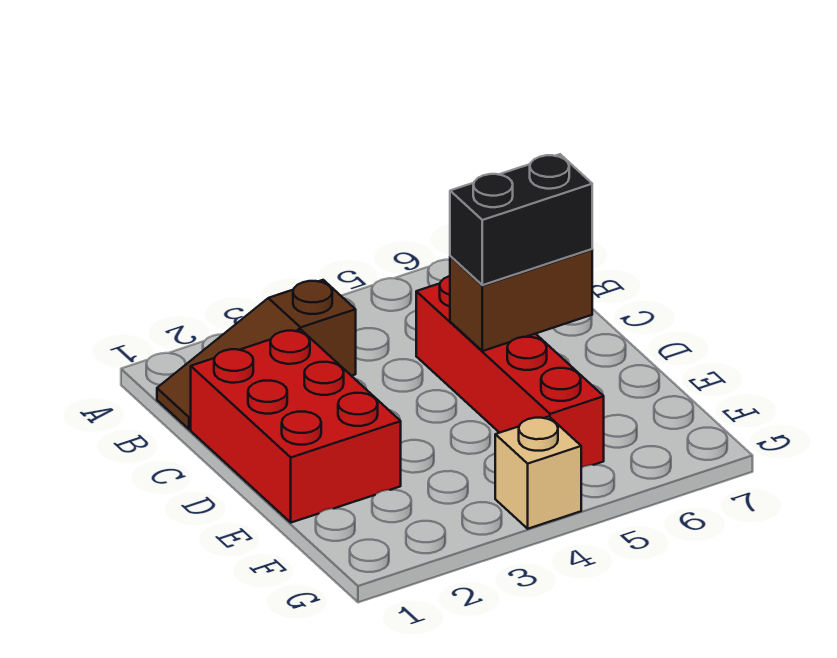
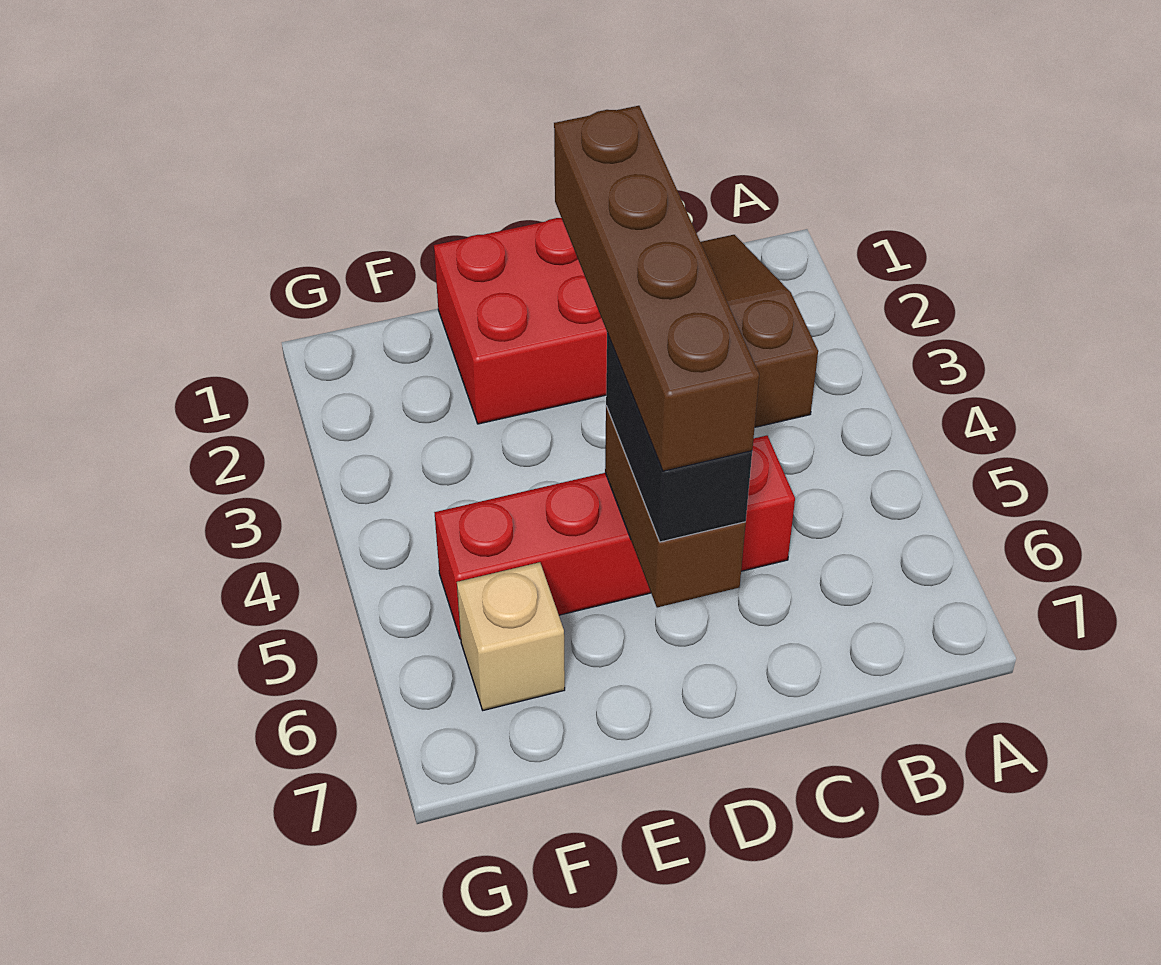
none -> brown brick D3:D6 level 4
tan brick G4 level 1 -> tan brick F6 level 1

